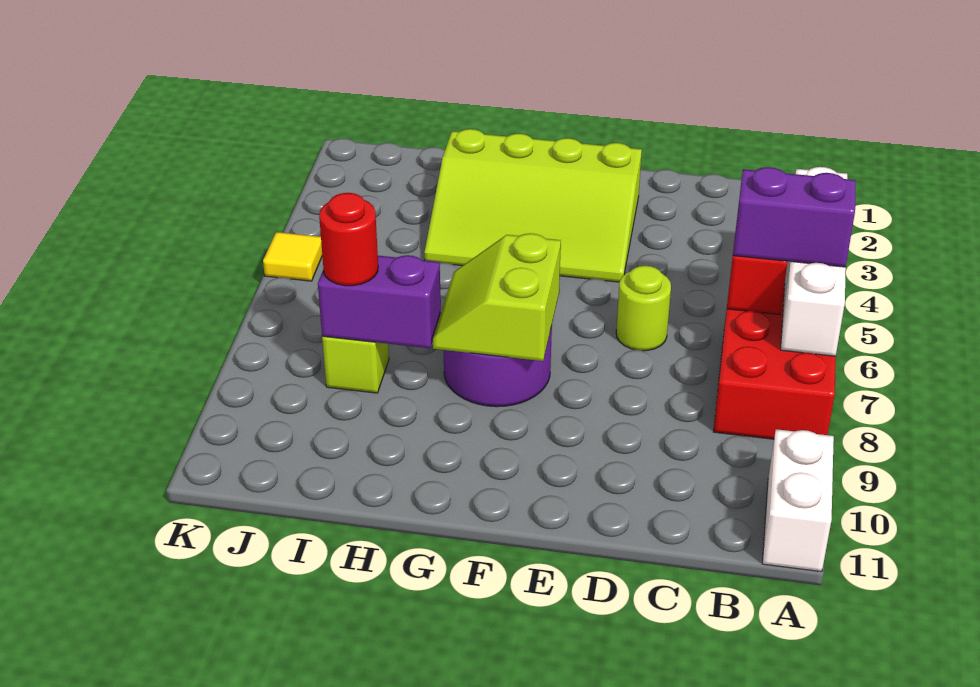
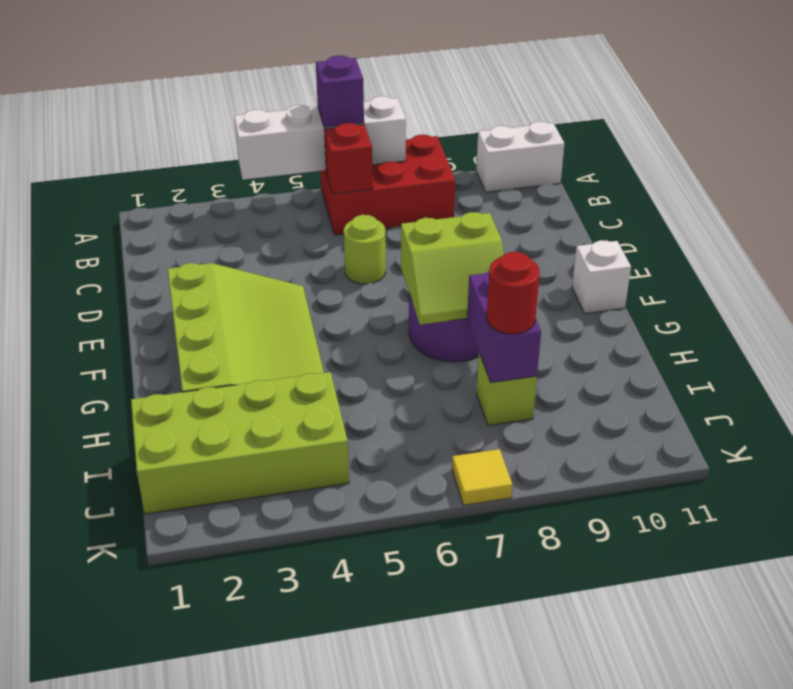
purple brick A6:B6 level 3 -> purple brick A6 level 3
none -> white brick F11 level 1
none -> lime brick I1:J4 level 1
yellow tile K5 level 1 -> yellow tile K7 level 1

